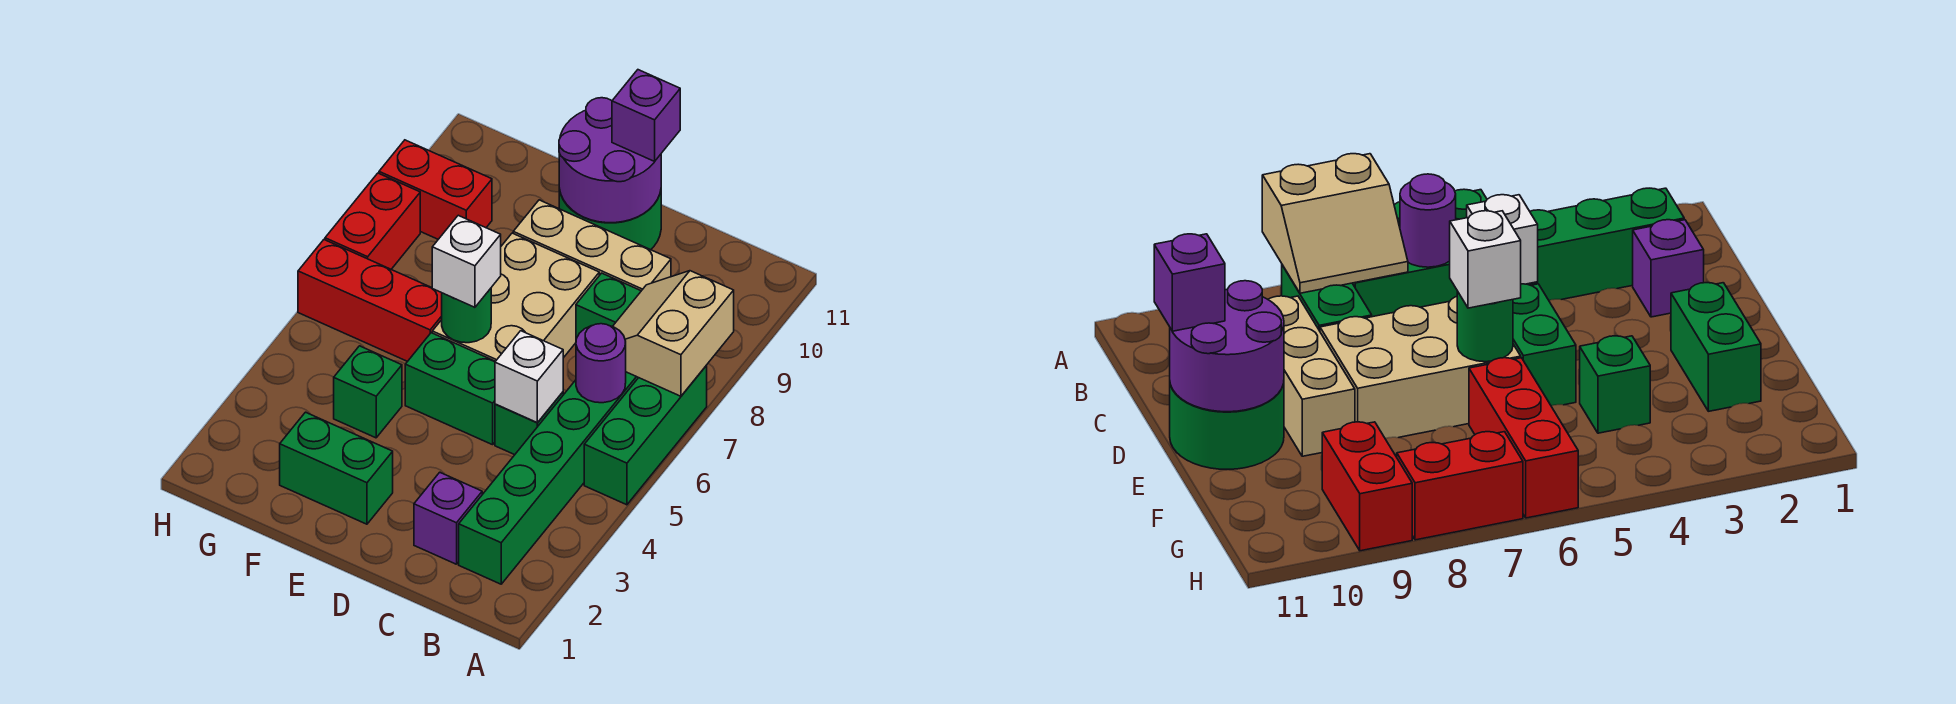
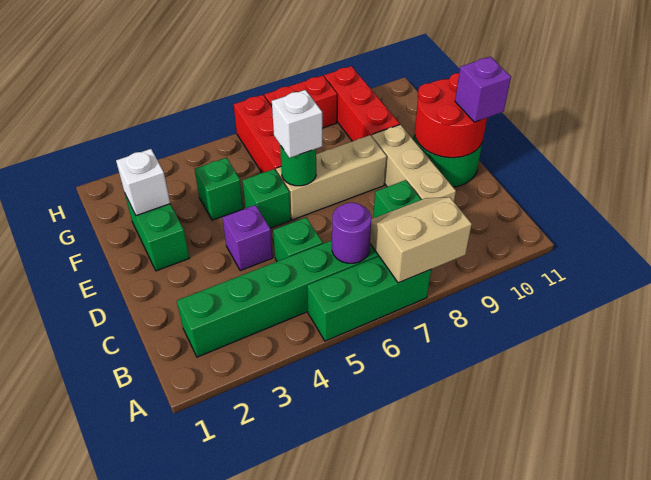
purple brick C2 level 1 -> purple brick D4 level 1
white brick C5 level 2 -> white brick F2 level 2
green brick D5:E5 level 1 -> green brick E5 level 1
tan brick D6:E8 level 1 -> tan brick E6:E8 level 1
purple round brick D10:E11 level 2 -> red round brick D10:E11 level 2
red brick G9:H9 level 1 -> red brick F9:H9 level 1

